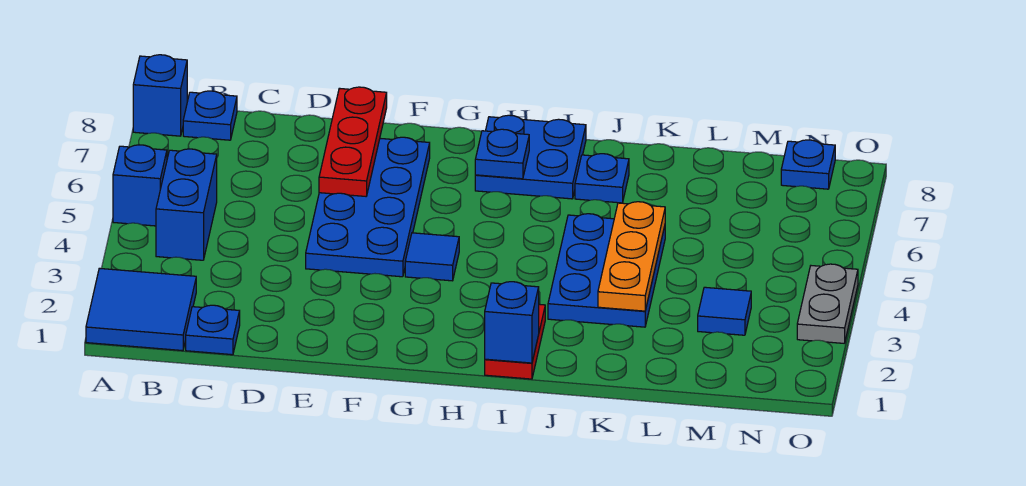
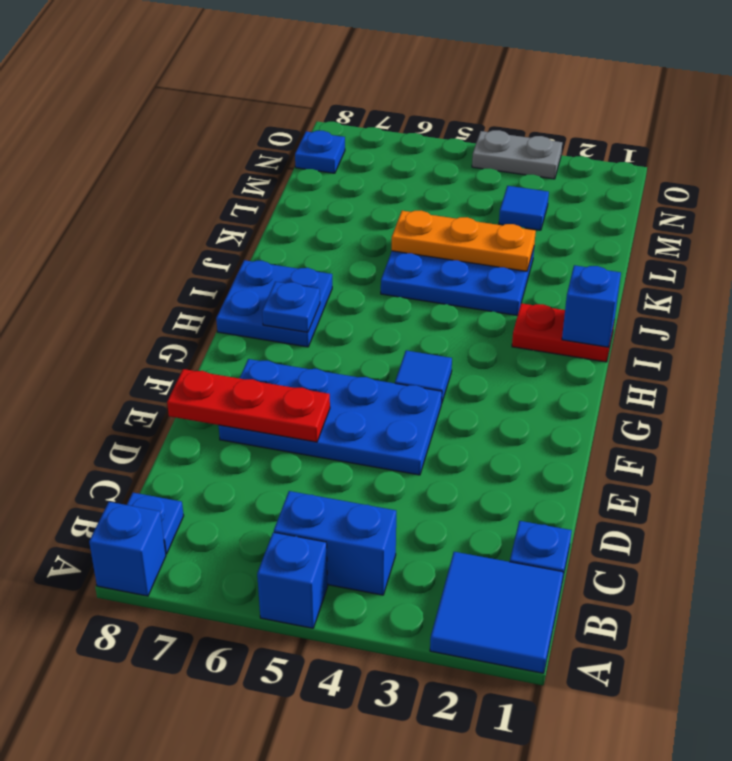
blue plate J7 level 1 -> none

